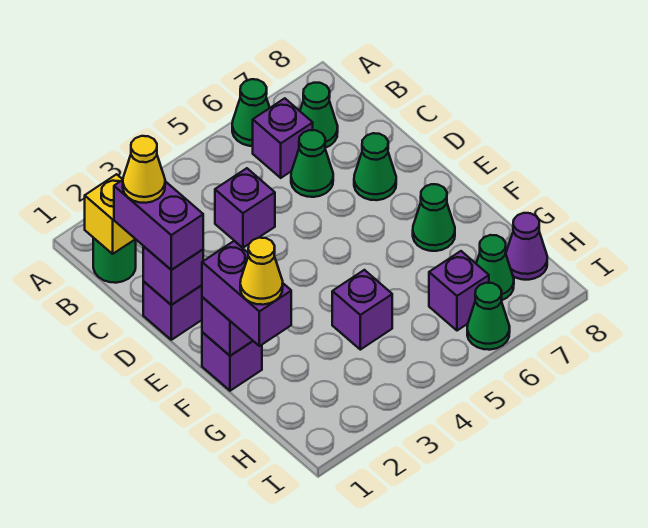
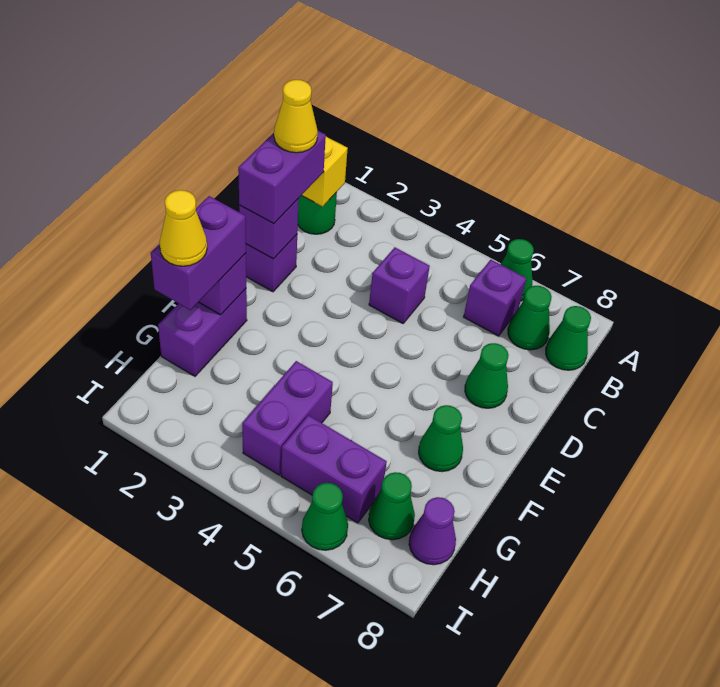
green cone C6 level 1 -> green cone B8 level 1
purple brick F1 level 1 -> purple brick F1:G1 level 1
purple brick G4 level 1 -> purple brick G4:H4 level 1
purple brick H6 level 1 -> purple brick H5:H6 level 1

